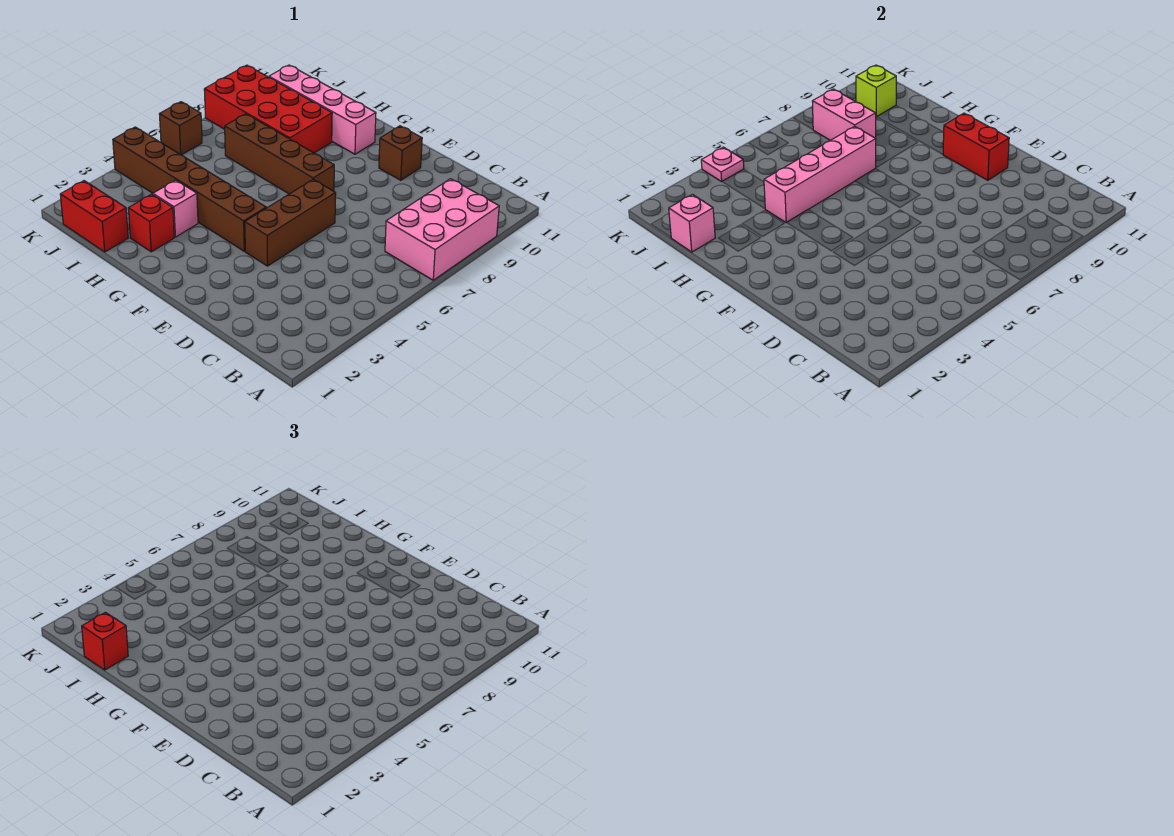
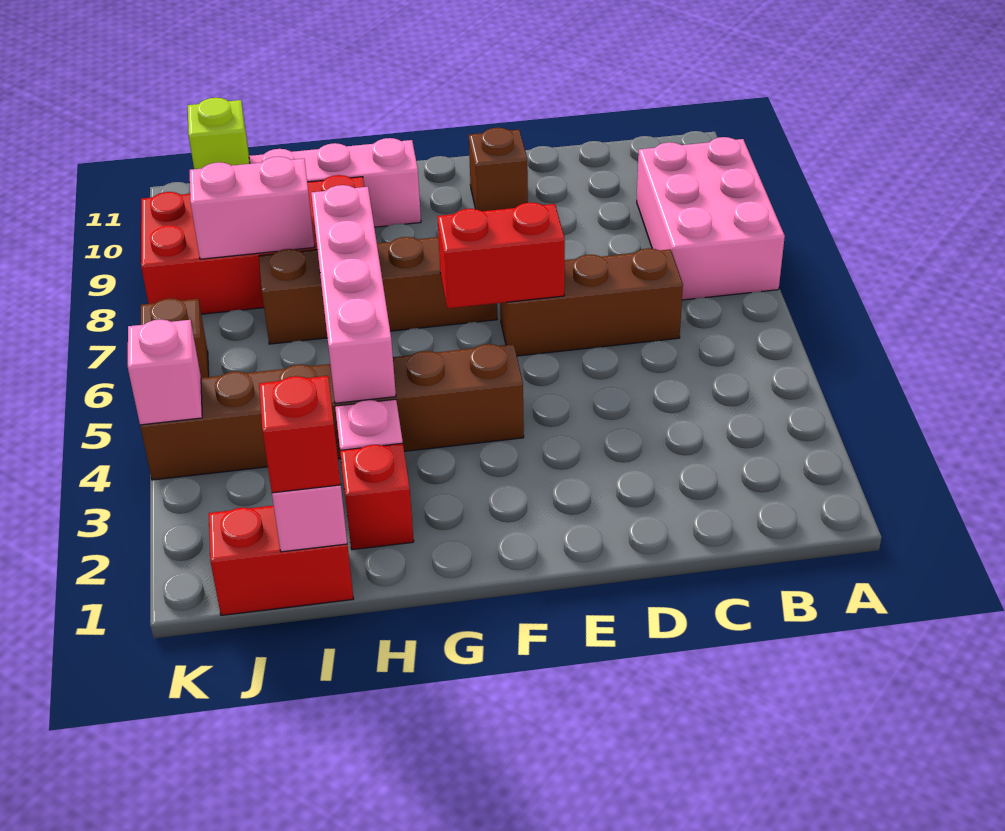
brown brick E4:E6 level 1 -> brown brick C6:E6 level 1
red brick E10:F10 level 2 -> red brick E6:F6 level 2
pink plate K4 level 2 -> pink brick K4 level 2

